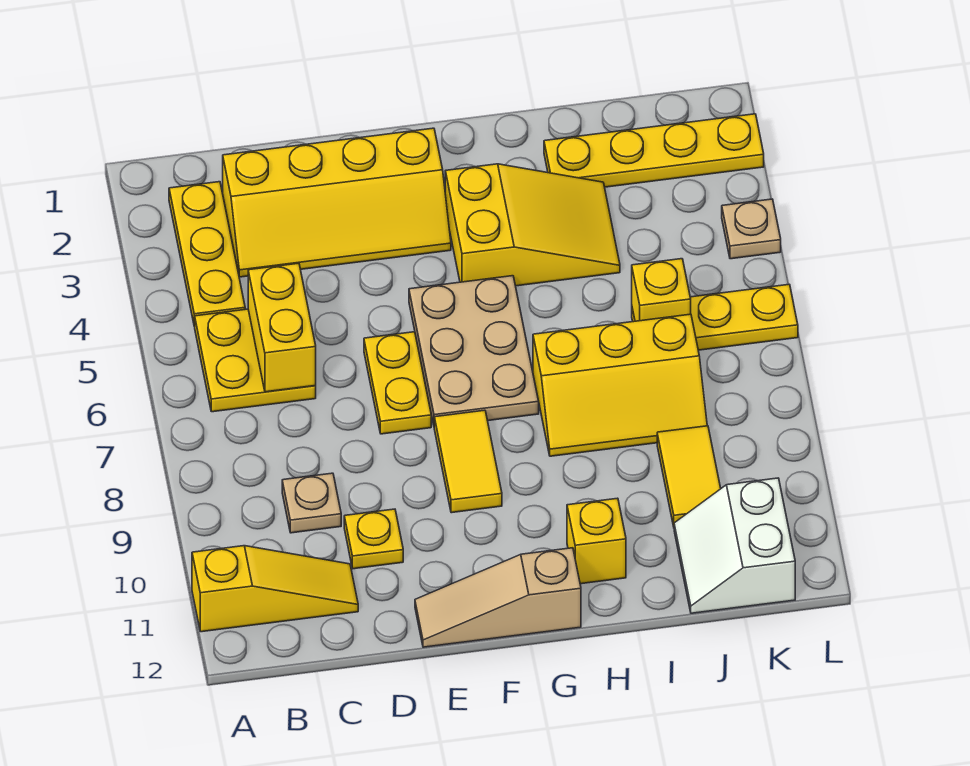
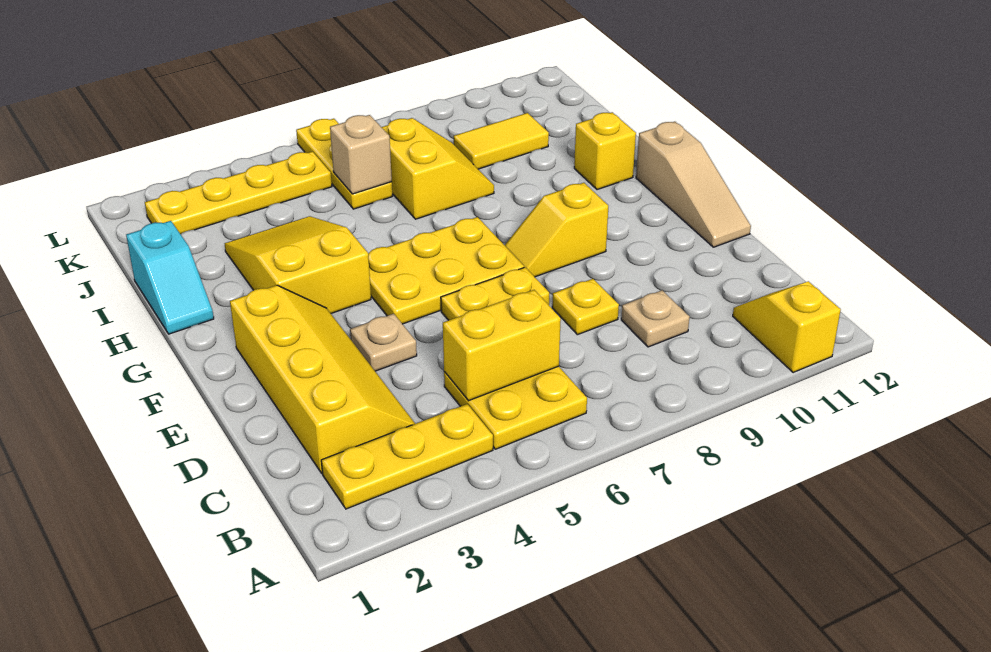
yellow slope A11:C11 level 1 top A -> yellow slope A11:B11 level 1 top A
yellow plate D10 level 1 -> yellow plate D8 level 1
tan plate F5:G7 level 1 -> yellow plate F5:G7 level 1
yellow tile F8:F9 level 1 -> yellow slope F8:F9 level 1 top 9
none -> cyan slope H1:I1 level 1 top I
yellow slope H7:J8 level 1 top 7 -> yellow slope I7:J8 level 1 top 7
yellow plate I2:L2 level 1 -> yellow plate K2:K5 level 1
yellow brick J6 level 2 -> tan brick J6 level 2
white slope J11:K12 level 1 top K -> none
tan plate L4 level 1 -> tan plate E4 level 1

